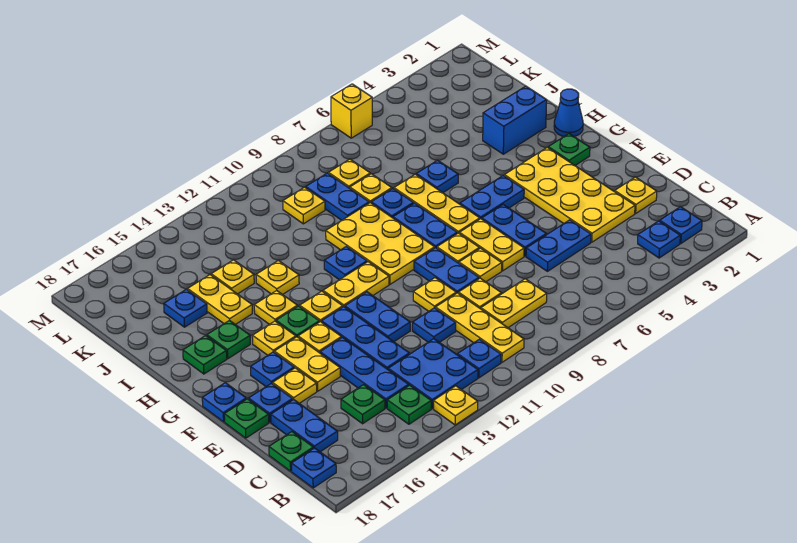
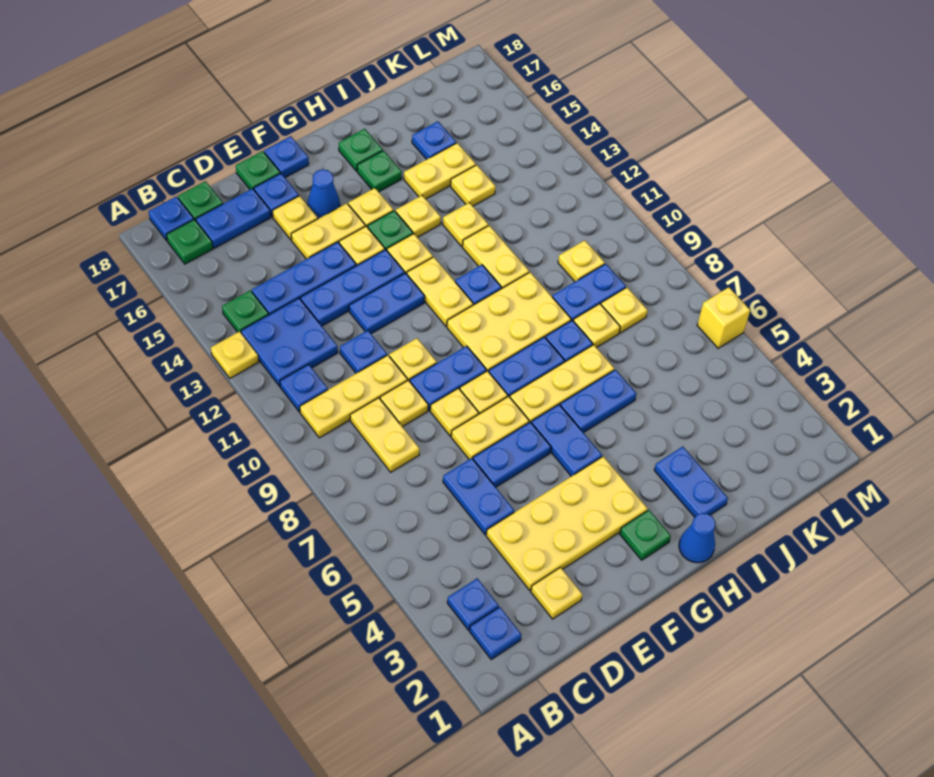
green plate C15 level 1 -> green plate B17 level 1
blue plate F16 level 1 -> blue cone F16 level 1
blue brick I2:I3 level 1 -> blue plate I2:I3 level 1
blue plate I6 level 1 -> blue plate H6:I6 level 1
none -> yellow plate I11:I12 level 1

